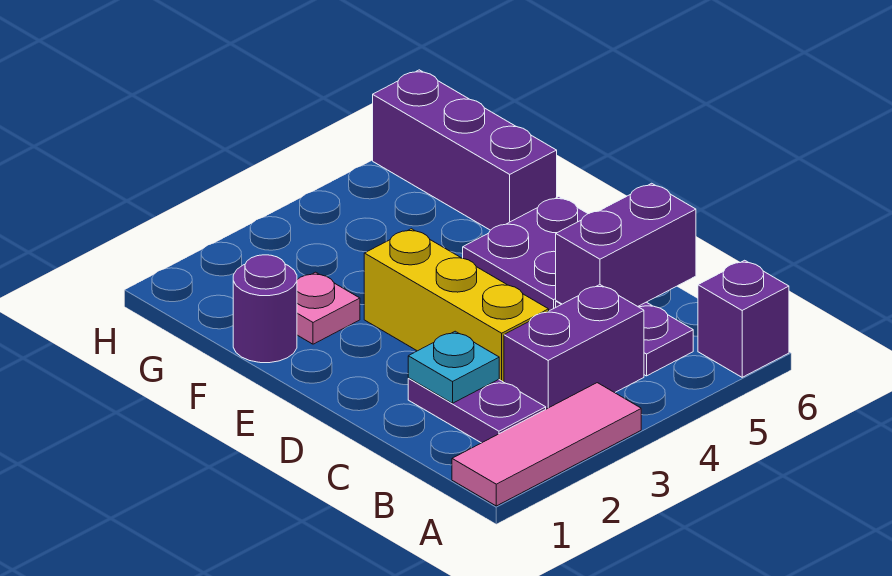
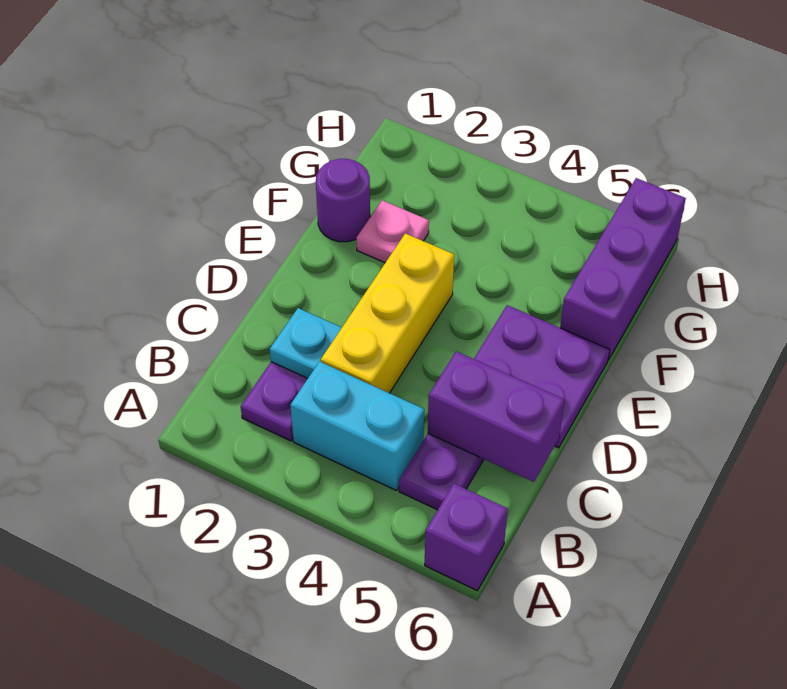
pink tile A1:A3 level 1 -> none
purple brick B3:B4 level 1 -> cyan brick B3:B4 level 1

